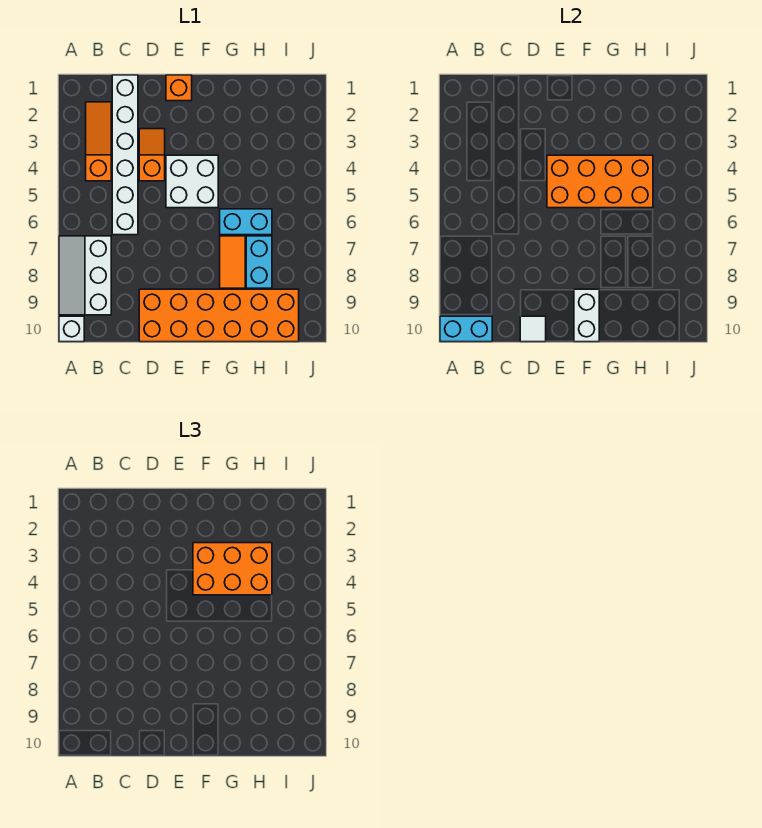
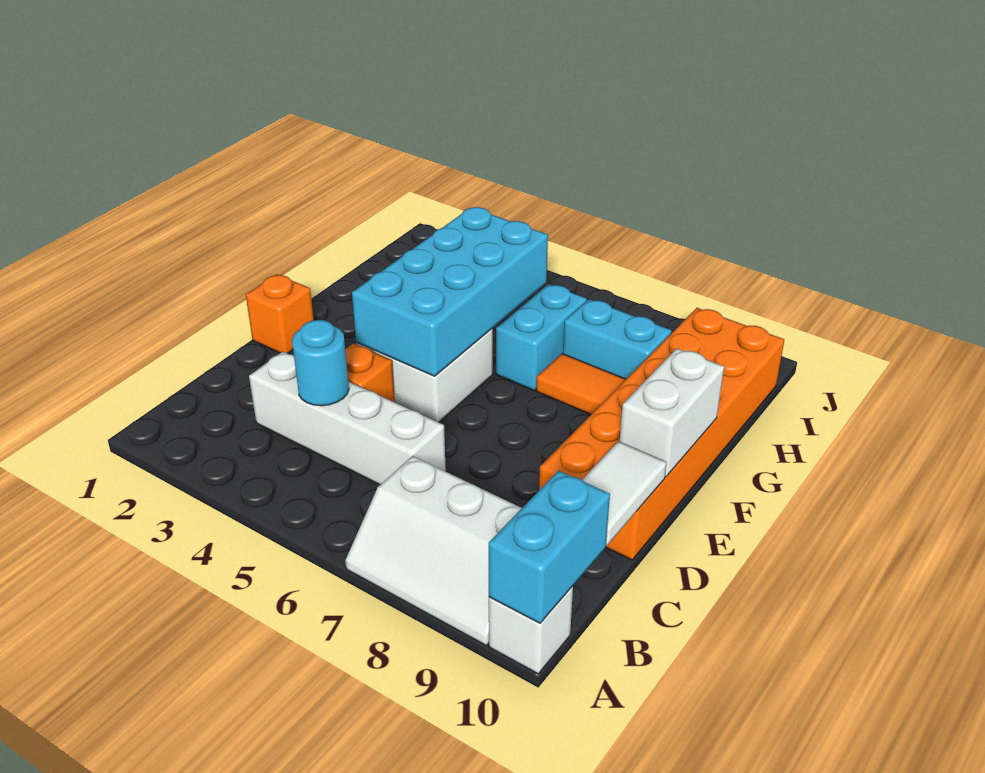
orange slope B2:B4 level 1 top 4 -> none
white brick C1:C6 level 1 -> white brick C3:C6 level 1
none -> cyan round brick C4 level 2
white tile D10 level 2 -> white tile C10:D10 level 2
orange brick E4:H5 level 2 -> cyan brick E4:H5 level 2
orange brick F3:H4 level 3 -> none
white brick F9:F10 level 2 -> white brick E10:F10 level 2

